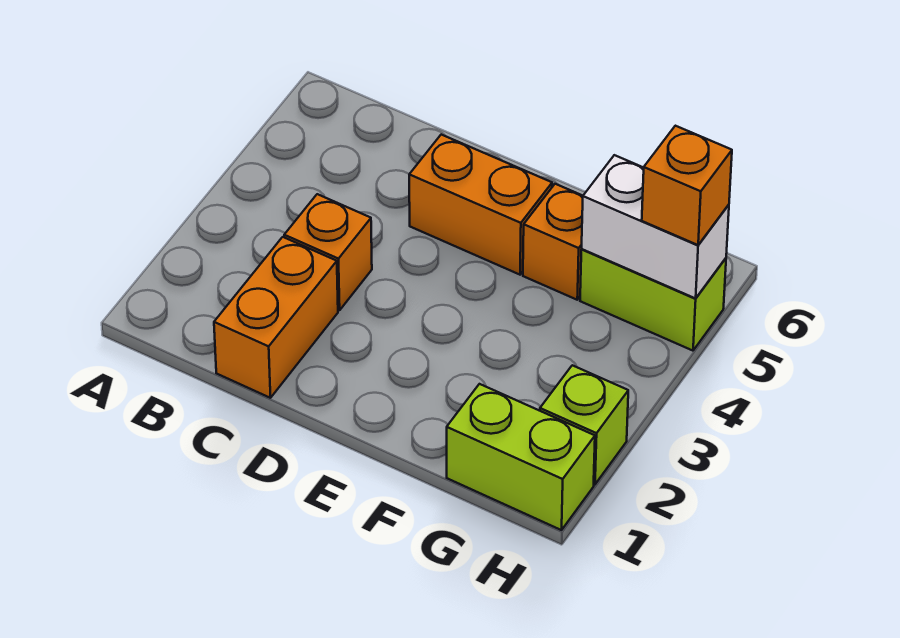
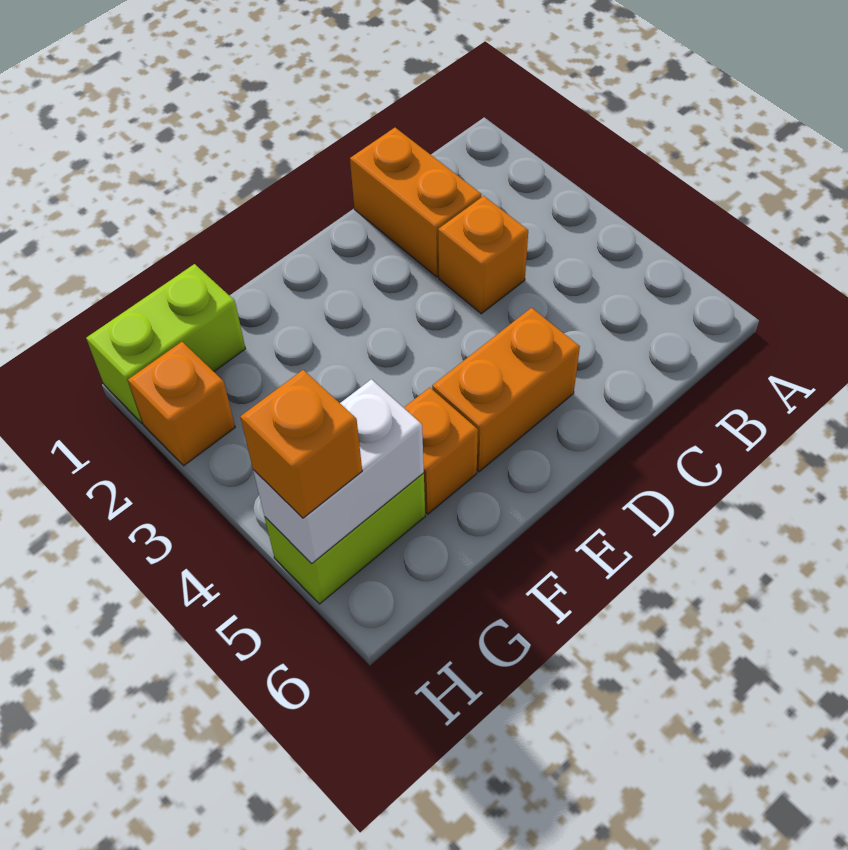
lime brick H2 level 1 -> orange brick H2 level 1

